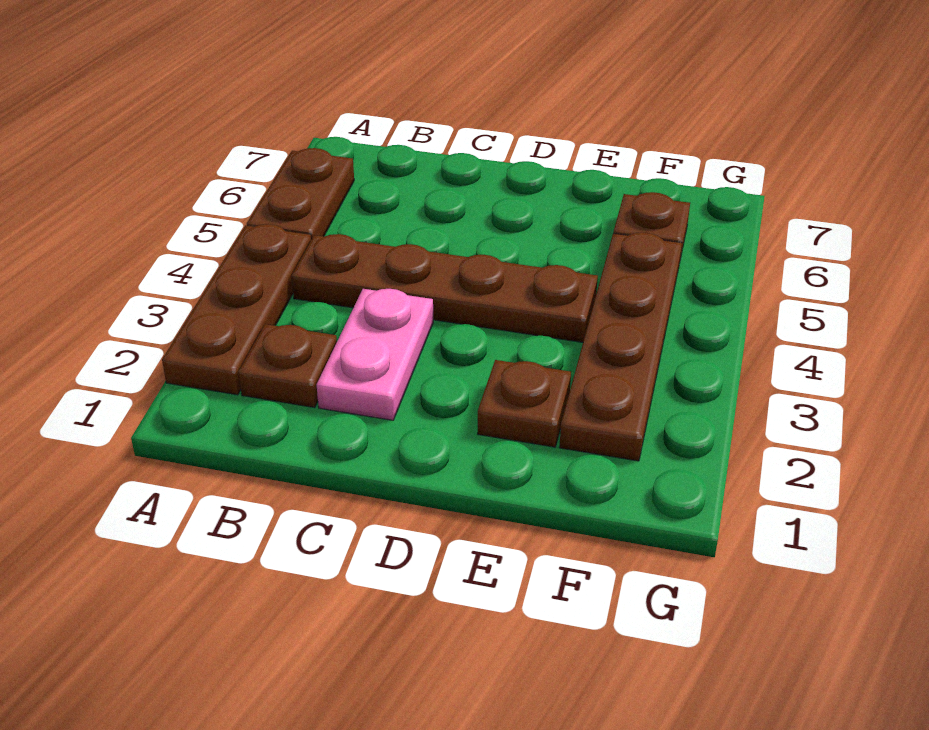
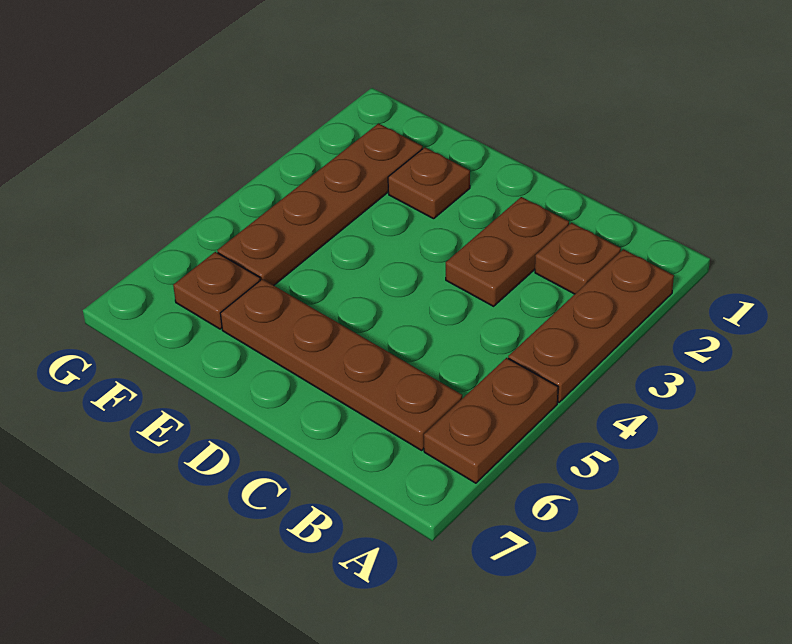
brown plate B4:E4 level 1 -> brown plate B6:E6 level 1
pink plate C2:C3 level 1 -> brown plate C2:C3 level 1

